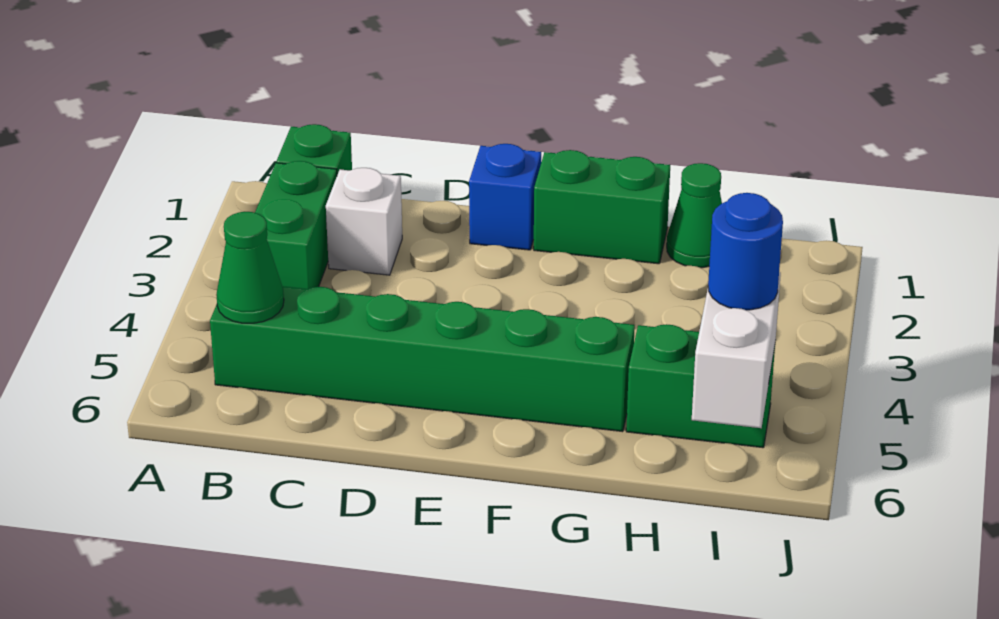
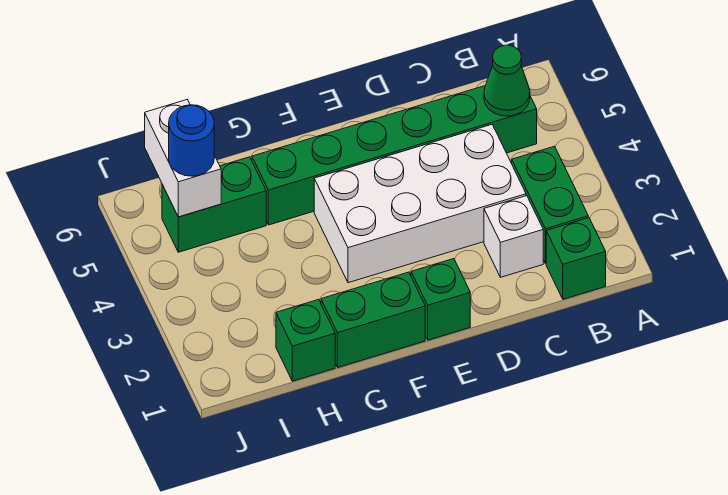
none -> white brick C3:F4 level 1
blue brick E1 level 1 -> green brick E1 level 1
green cone H1 level 1 -> green brick H1 level 1

